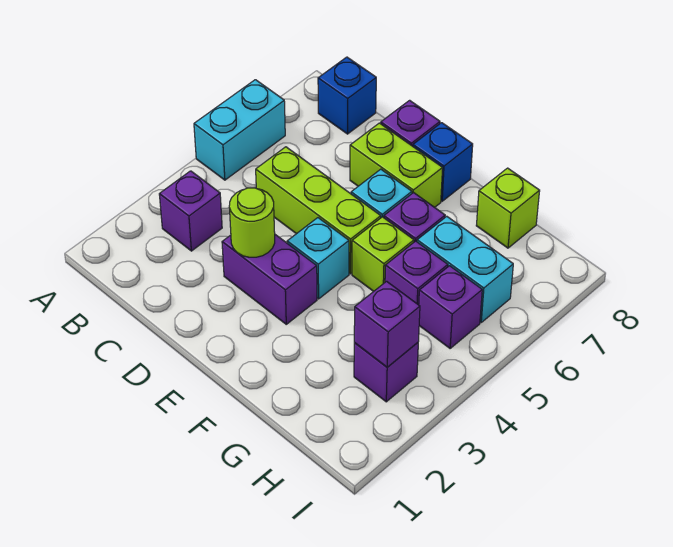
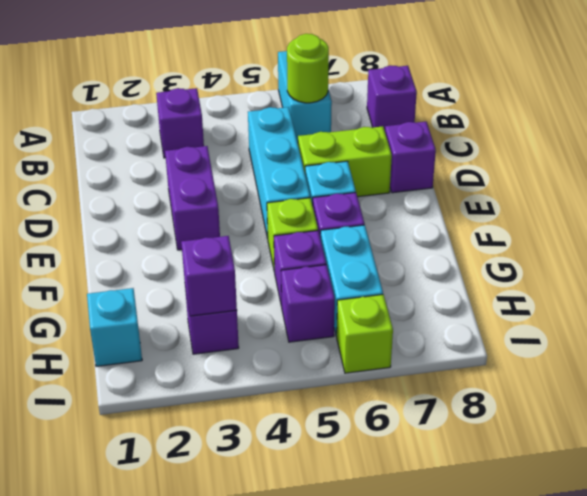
cyan brick A5:A6 level 1 -> cyan brick A6:B6 level 1
blue brick B8 level 1 -> purple brick B8 level 1
lime brick C5:E5 level 1 -> cyan brick C5:E5 level 1
lime round brick D3 level 2 -> lime round brick B6 level 2
lime brick D7:E7 level 1 -> lime brick D6:D7 level 1
cyan brick E4 level 1 -> cyan brick H1 level 1
blue brick E8 level 1 -> none
lime brick G8 level 1 -> lime brick I6 level 1

